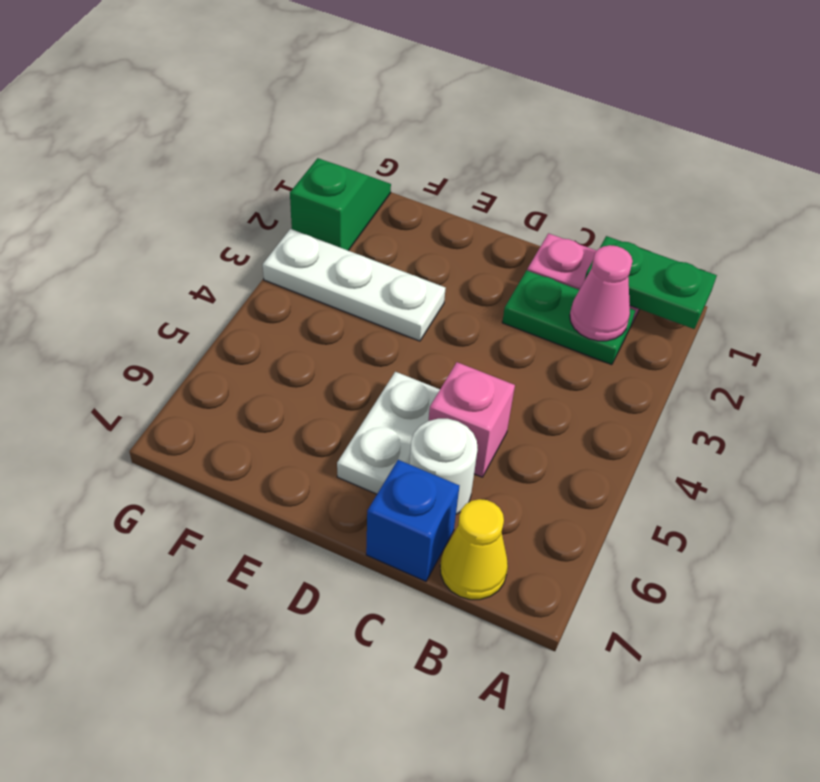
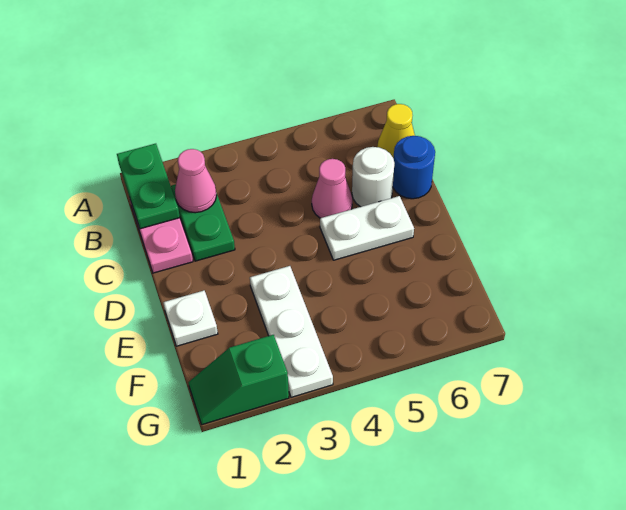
pink brick C5 level 1 -> pink cone C5 level 1
blue brick C7 level 1 -> blue round brick C7 level 1
none -> white plate E1 level 1

